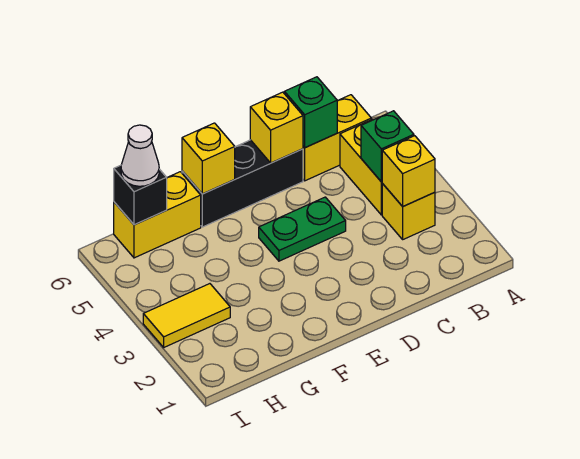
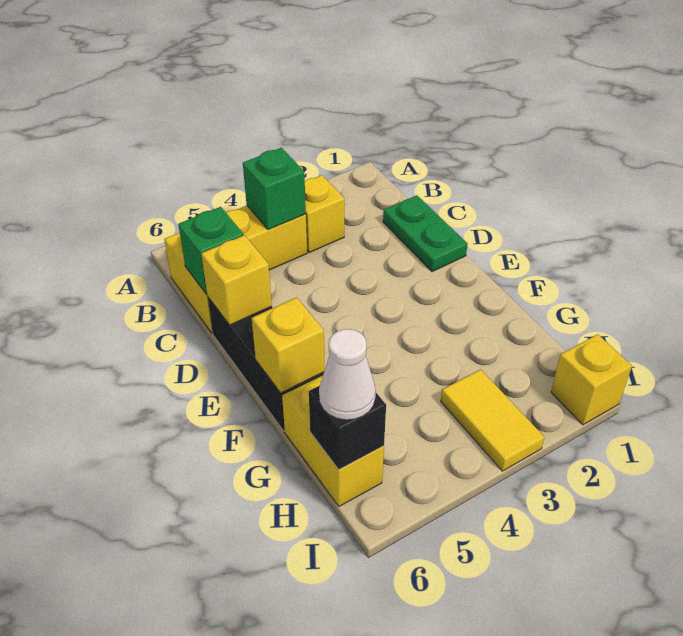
yellow brick B3 level 2 -> yellow brick I1 level 1
green plate D4:E4 level 1 -> green plate C1:D1 level 1

